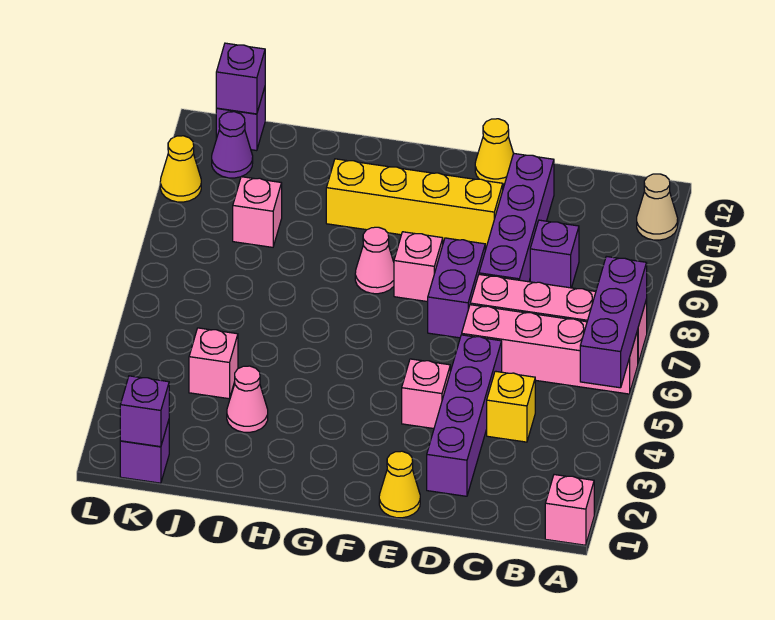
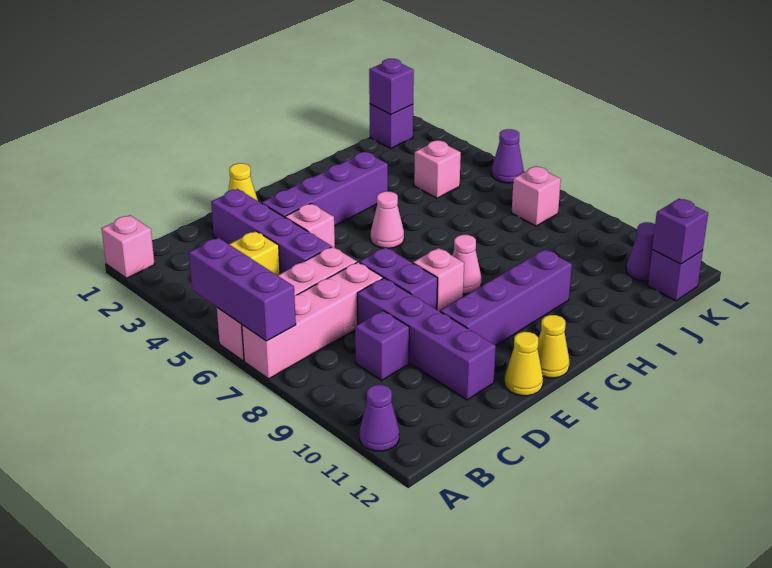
tan cone A11 level 1 -> purple cone A11 level 1
none -> purple brick E3:H3 level 1
yellow brick E10:H10 level 1 -> purple brick E10:H10 level 1
pink cone I3 level 1 -> pink cone G5 level 1
pink brick J9 level 1 -> pink brick K7 level 1
none -> purple cone L5 level 1
yellow cone L10 level 1 -> yellow cone F12 level 1

